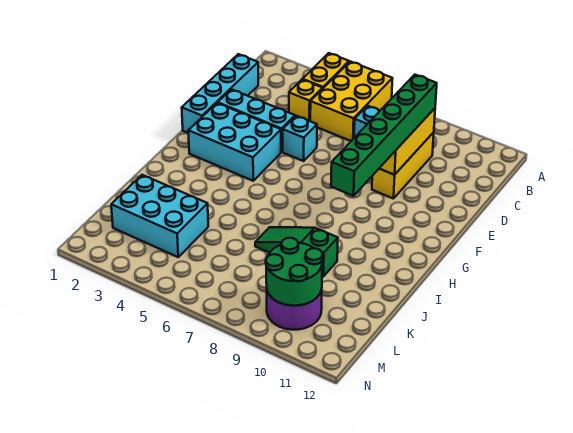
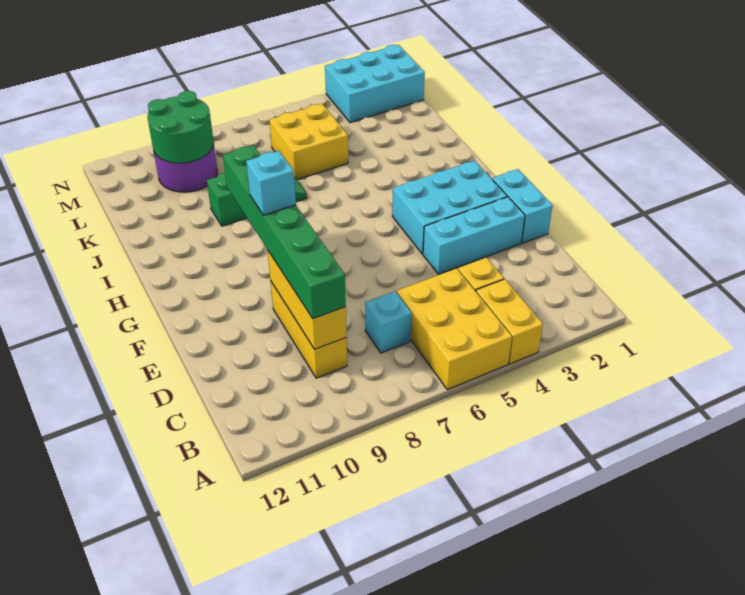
cyan brick C1:F1 level 1 -> cyan brick E1:F1 level 1
cyan brick E5 level 1 -> cyan brick F9 level 4
cyan brick K2:L4 level 1 -> cyan brick M1:N3 level 1
none -> yellow brick K5:L6 level 1

